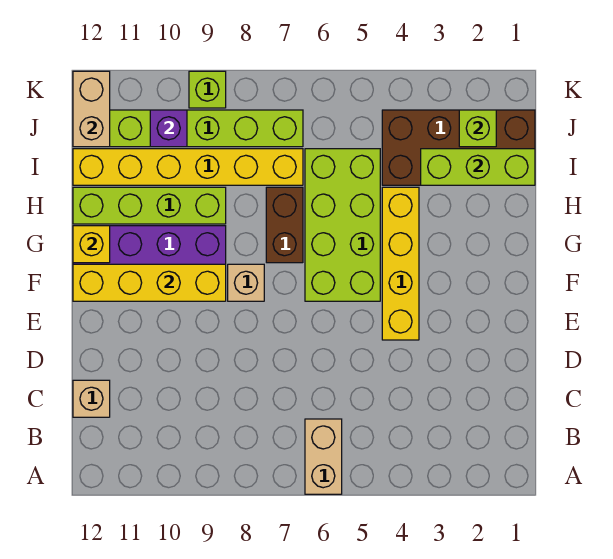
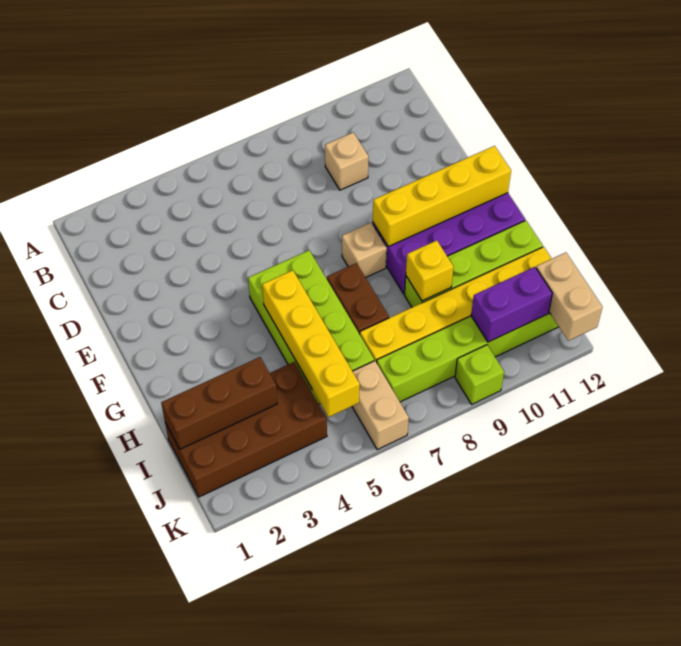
tan brick A6:B6 level 1 -> tan brick J6:K6 level 1
tan brick C12 level 1 -> tan brick C9 level 1
yellow brick E4:H4 level 1 -> yellow brick G5:J5 level 2
yellow brick G12 level 2 -> yellow brick H9 level 2
lime brick I1:I3 level 2 -> brown brick I1:I3 level 2
lime brick J2 level 2 -> none
purple brick J10 level 2 -> purple brick J10:J11 level 2

